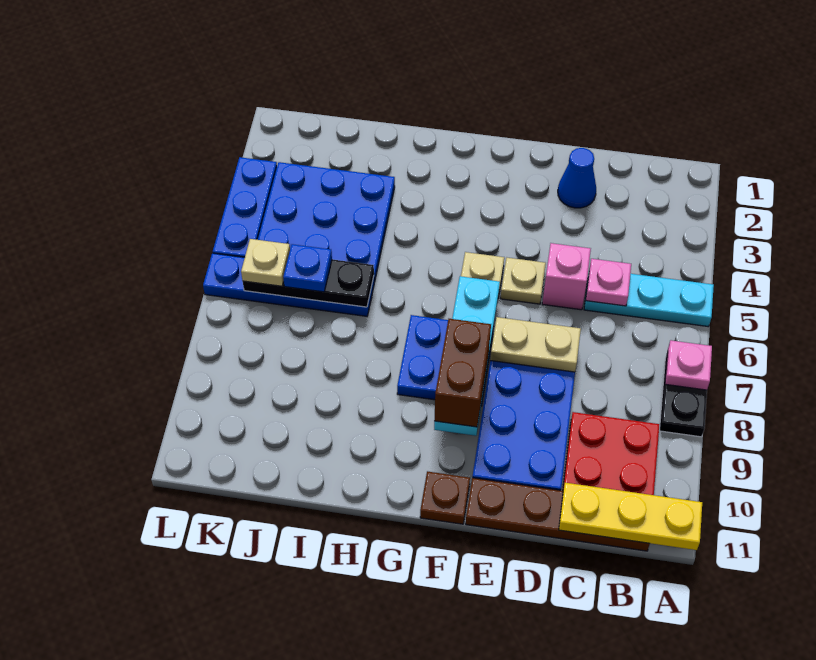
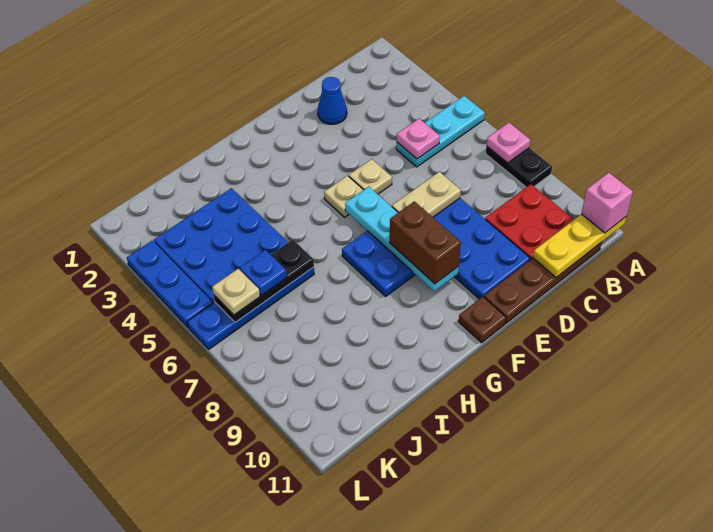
pink brick D5 level 1 -> pink brick A11 level 3

